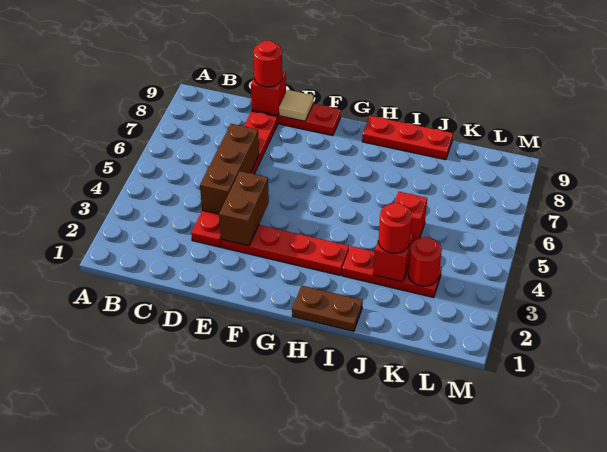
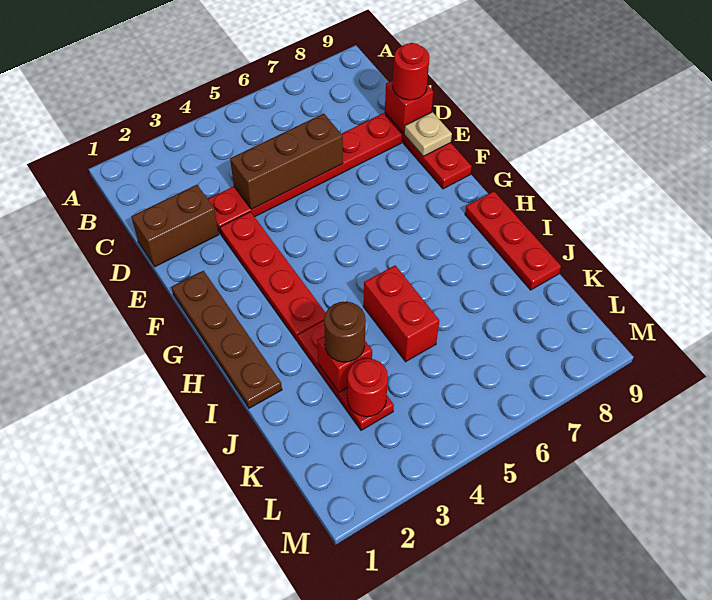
brown brick E3:E4 level 2 -> brown brick D1:D2 level 1
tan tile E9 level 2 -> tan plate E9 level 2
brown plate H1:I1 level 1 -> brown plate F1:I1 level 1
red round brick J3 level 3 -> brown round brick J3 level 3
red brick J5 level 1 -> red brick I5:J5 level 1

